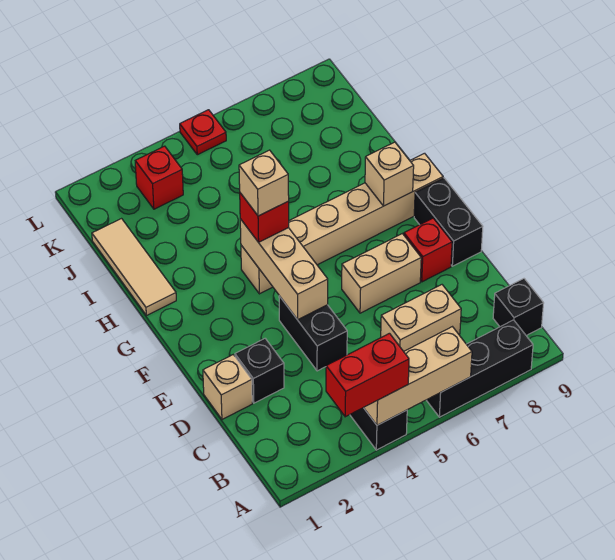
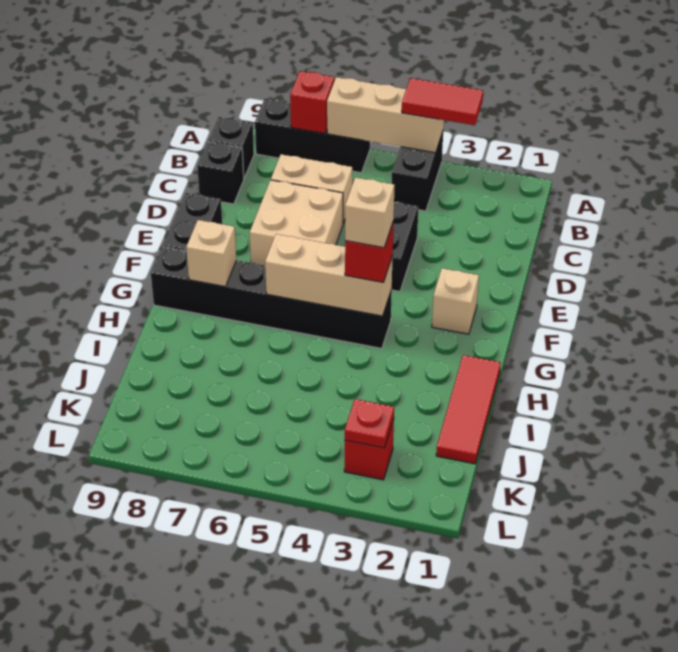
red brick A3:A4 level 3 -> red tile A3:A4 level 3
tan brick D1 level 1 -> tan brick F2 level 1
black brick D2 level 1 -> black brick C9 level 1
tan brick E4:G4 level 2 -> tan brick G4:G6 level 2
tan brick E6:E7 level 1 -> tan brick D6:E7 level 1
red brick E8 level 1 -> red brick A7 level 2
tan brick G4:G9 level 1 -> black brick G4:G9 level 1
tan tile H1:J1 level 1 -> red tile H1:J1 level 1
red plate L5 level 1 -> red plate K3 level 2

